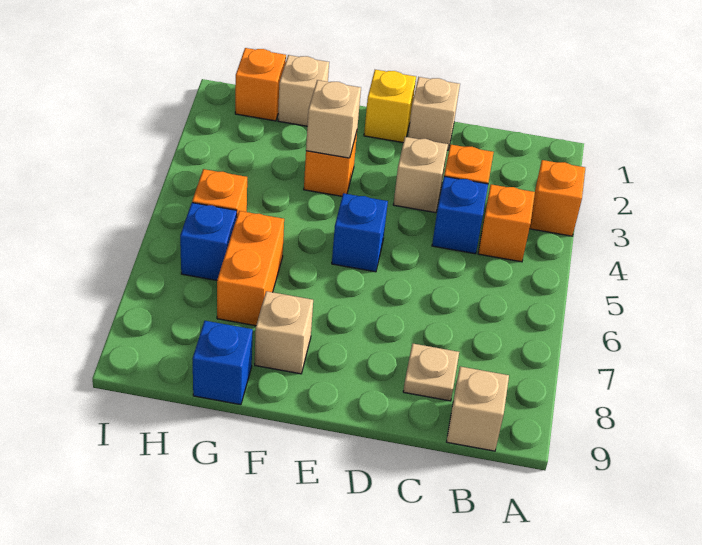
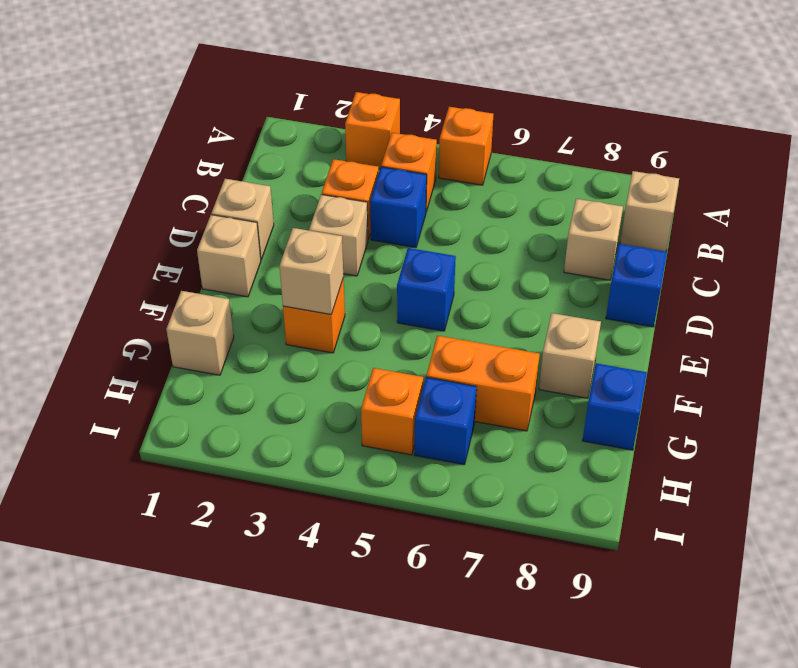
tan plate C8 level 1 -> tan brick C8 level 1
none -> blue brick D9 level 1
yellow brick E1 level 1 -> tan brick E1 level 1
orange brick H1 level 1 -> orange brick A5 level 1

